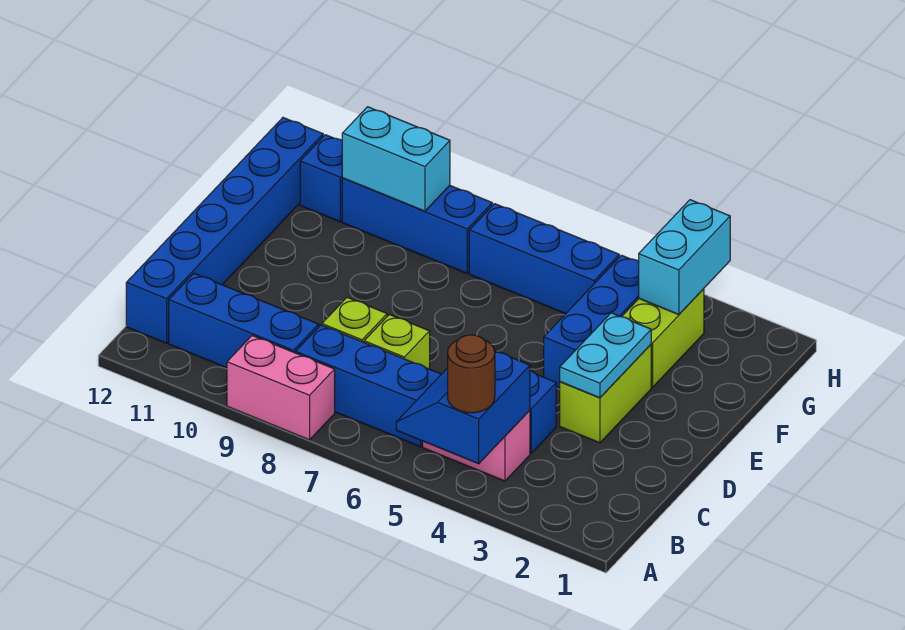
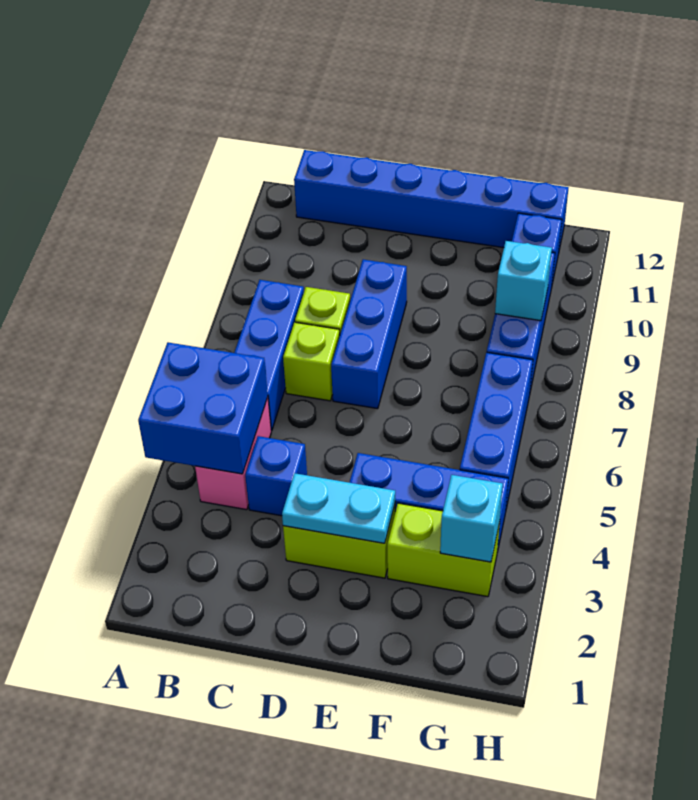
blue slope A4:B5 level 2 top 4 -> blue brick A4:B5 level 2
brown round brick A4 level 3 -> none
pink brick A8:A9 level 1 -> none
blue brick B9:B11 level 1 -> blue brick D7:D9 level 1
cyan brick G3:H3 level 2 -> cyan brick G3 level 2
cyan brick G9:G10 level 2 -> cyan brick G9 level 2

